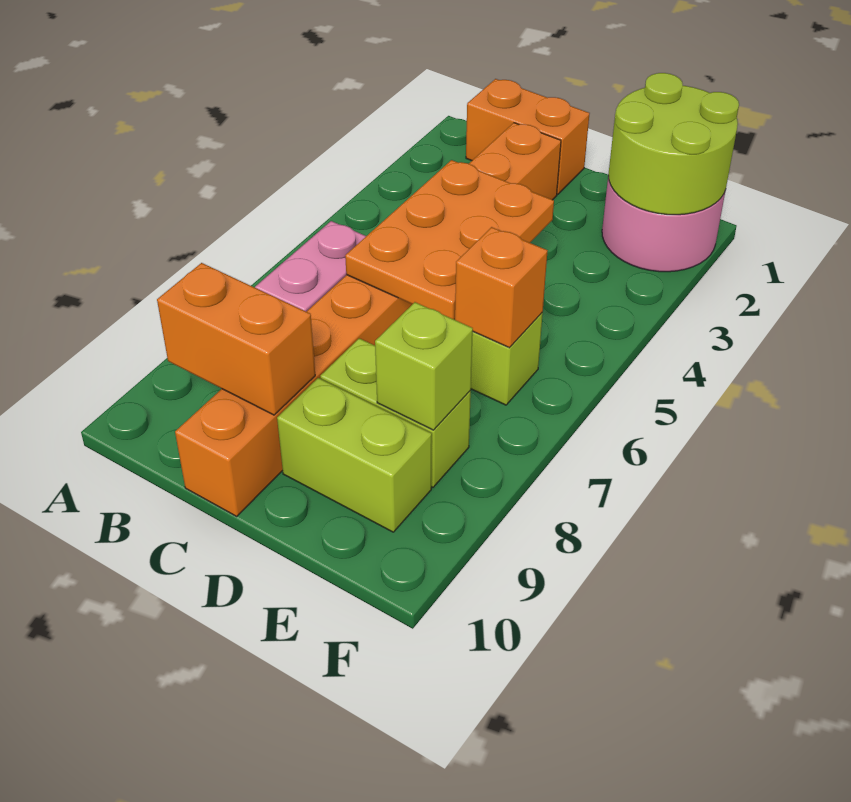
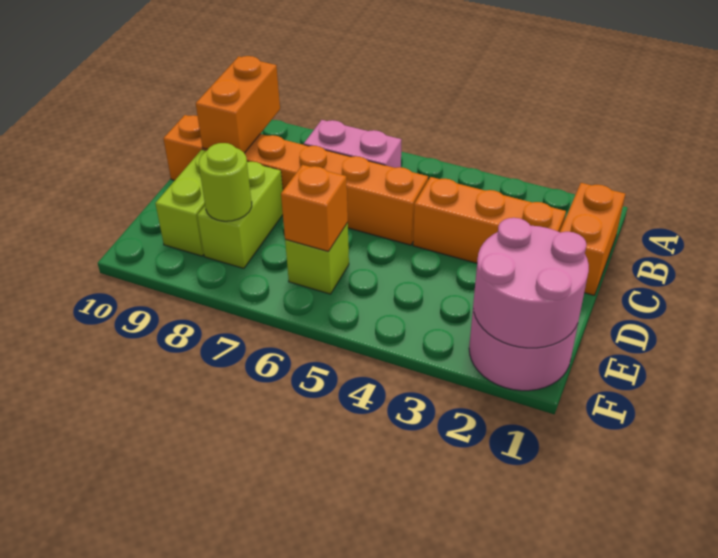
orange plate C4:D6 level 2 -> none
lime round brick E1:F2 level 2 -> pink round brick E1:F2 level 2
lime brick E8 level 2 -> lime round brick E8 level 2

